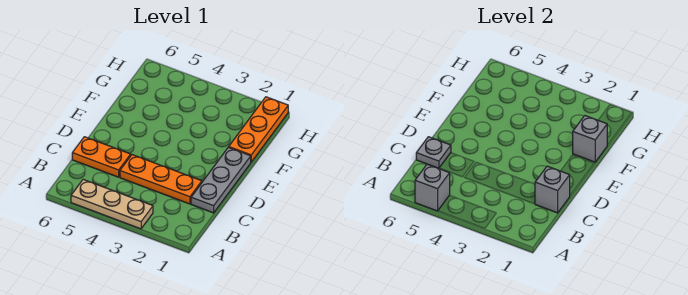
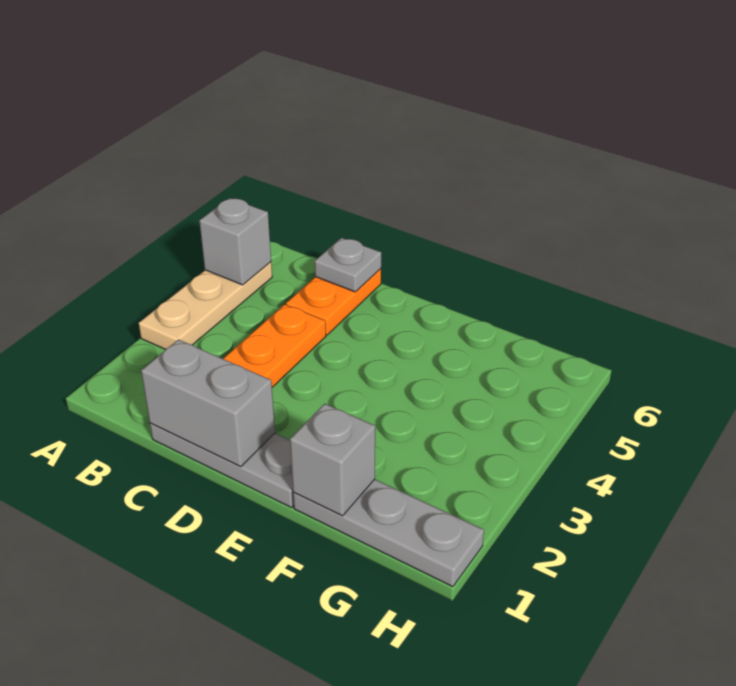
grey brick C1 level 2 -> grey brick C1:D1 level 2
orange plate F1:H1 level 1 -> grey plate F1:H1 level 1

